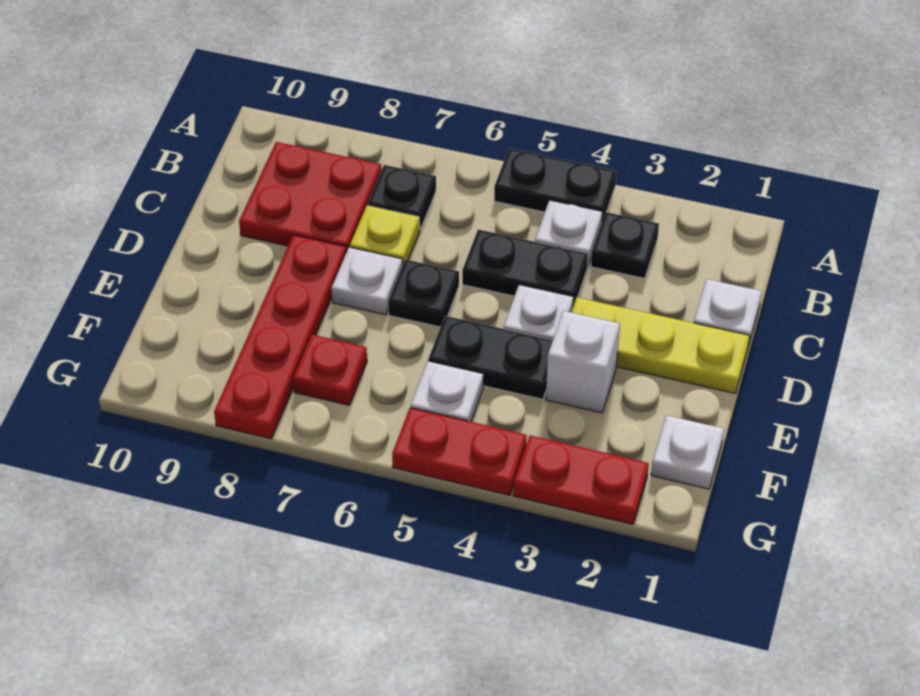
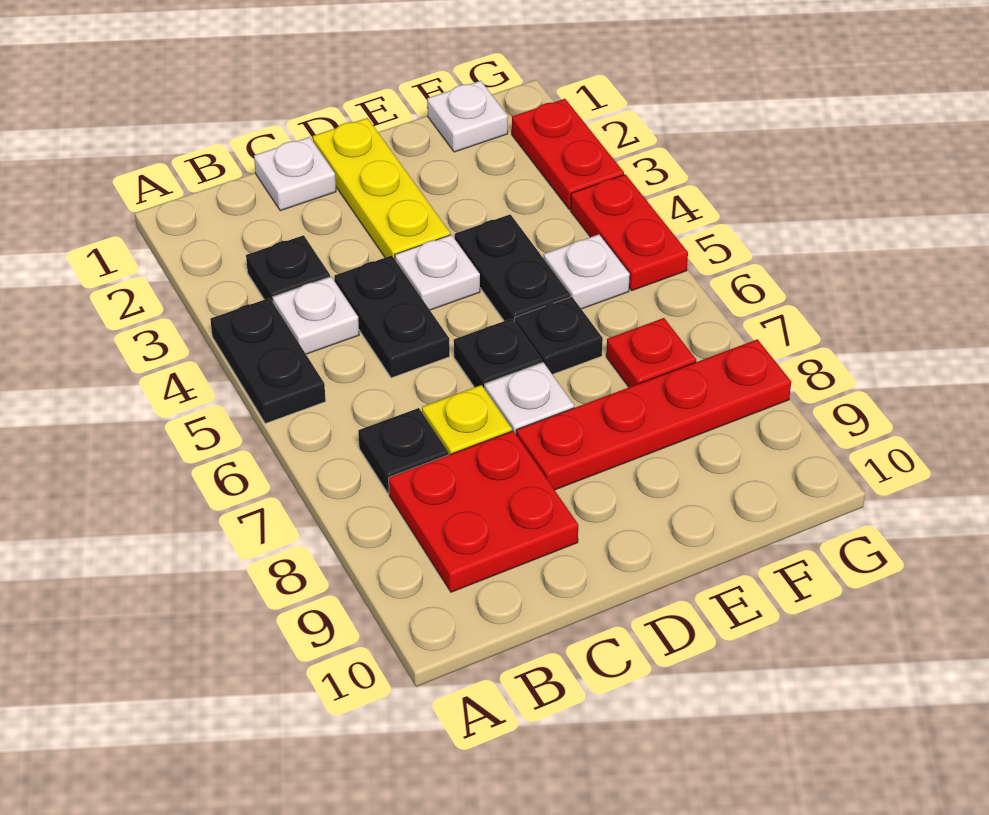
white brick E3 level 1 -> none
none -> black plate E6 level 1

